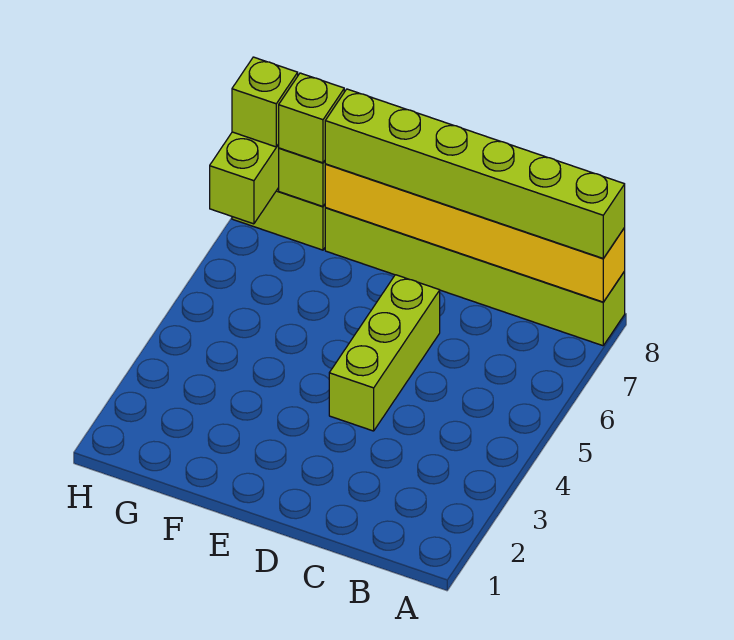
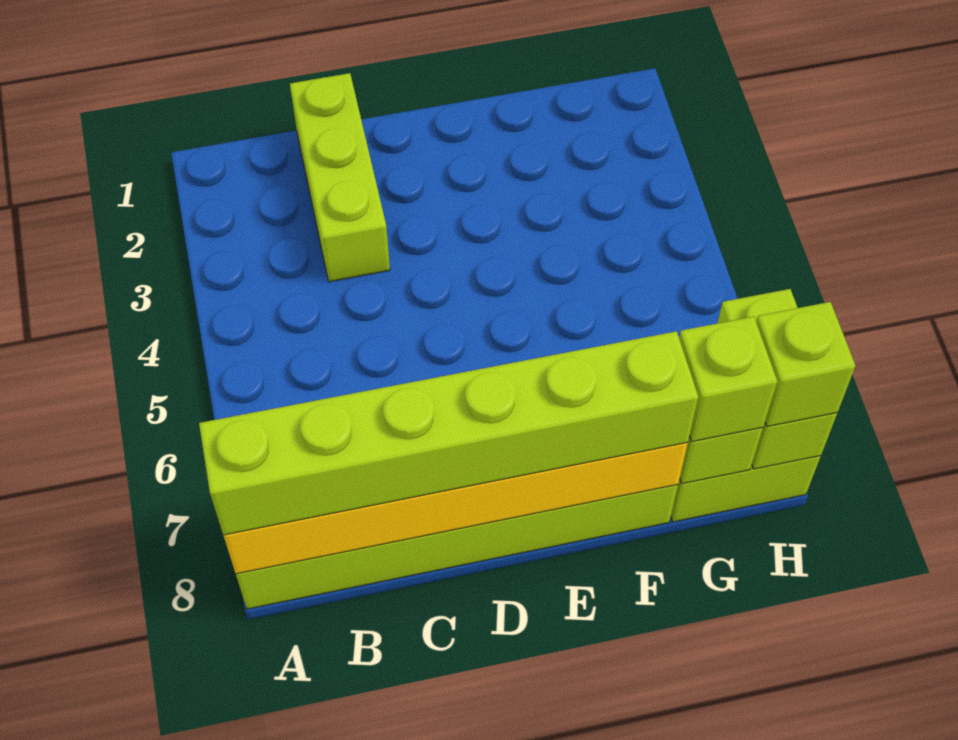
lime brick D4:D6 level 1 -> lime brick C1:C3 level 1

